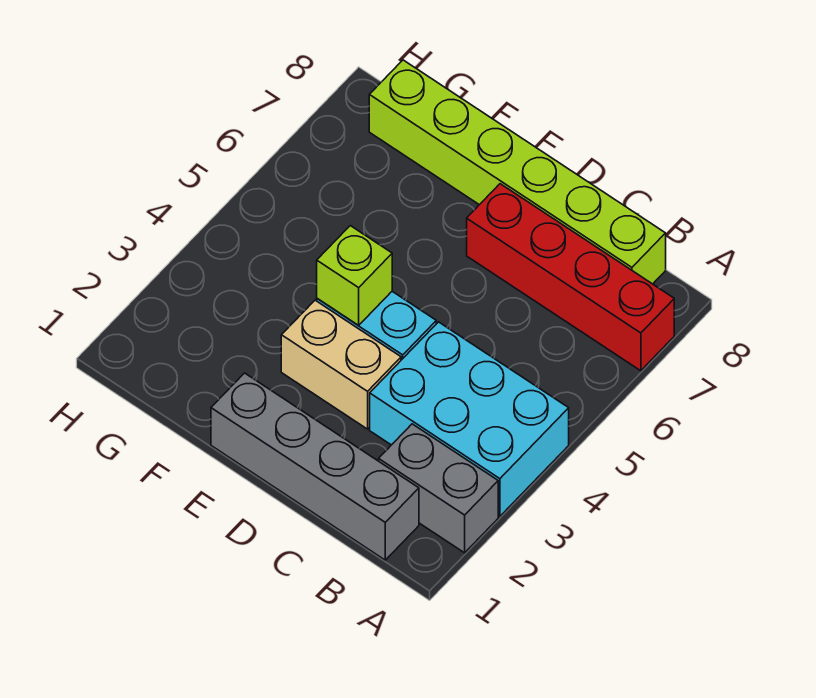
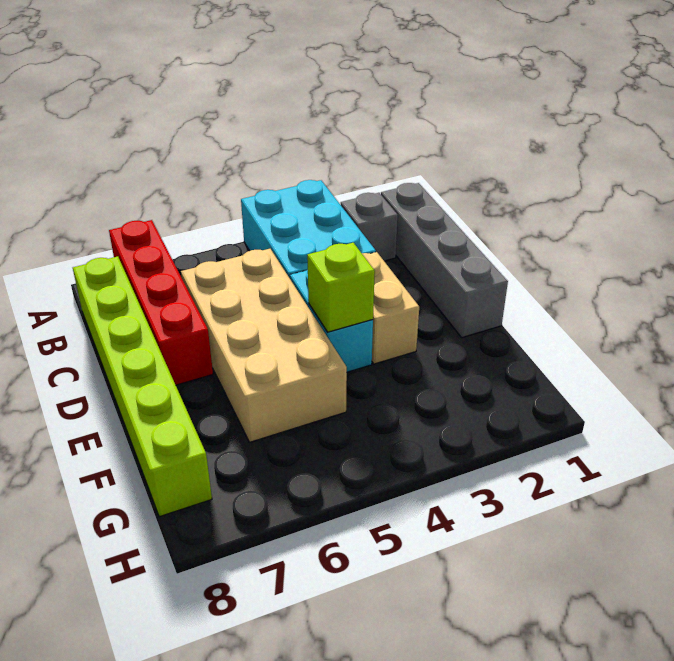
grey brick A2:B2 level 1 -> grey brick B2 level 1
none -> tan brick C5:F6 level 1

